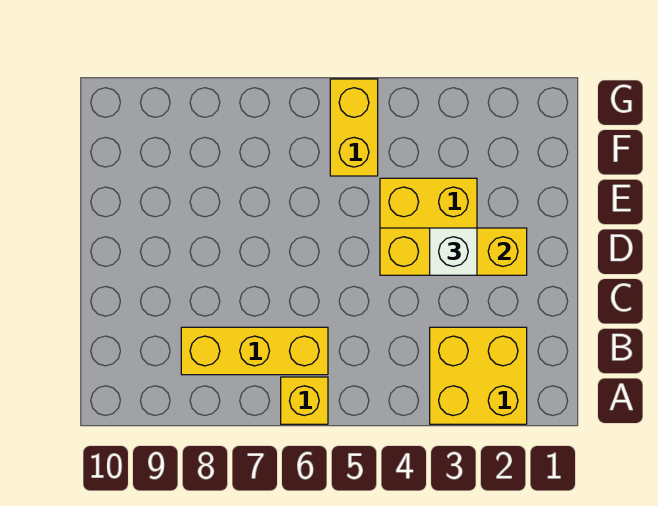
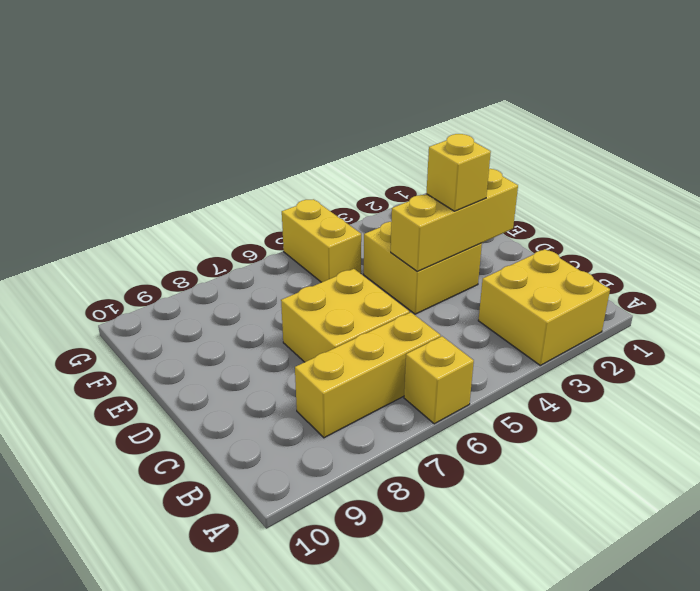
none -> yellow brick C6:D7 level 1
white brick D3 level 3 -> yellow brick D3 level 3

